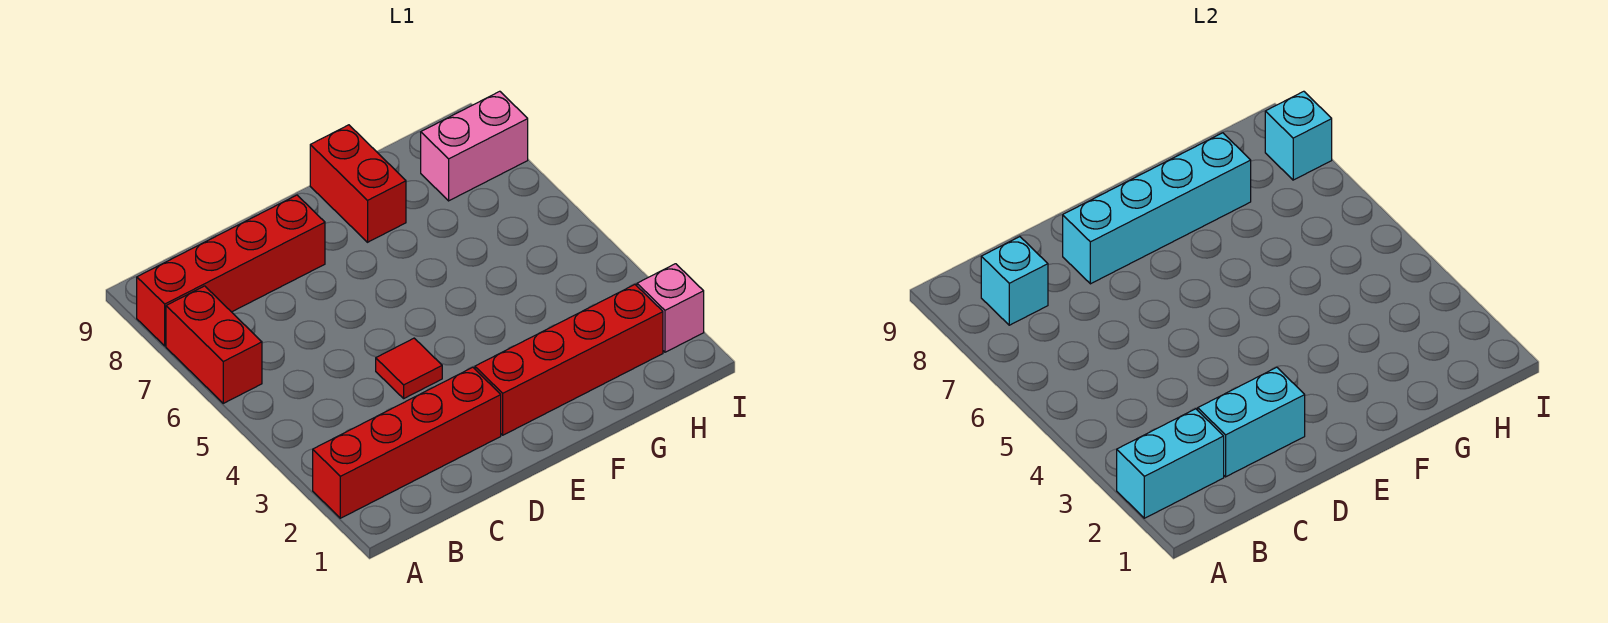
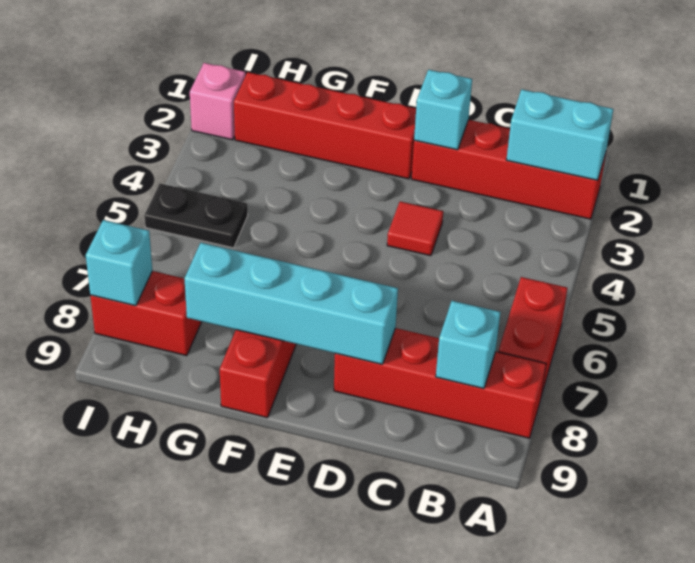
cyan brick C2:D2 level 2 -> cyan brick D2 level 2
none -> black plate H5:I5 level 1
pink brick H8:I8 level 1 -> red brick H8:I8 level 1

